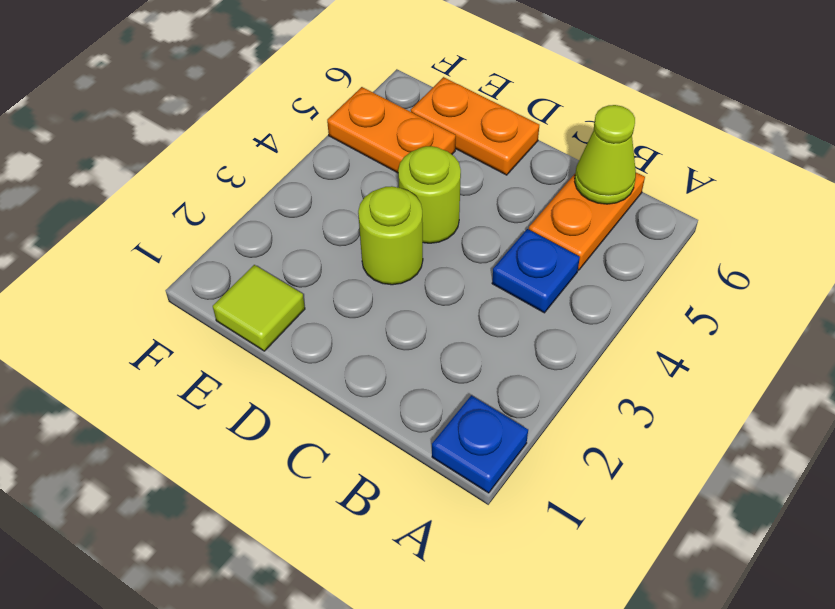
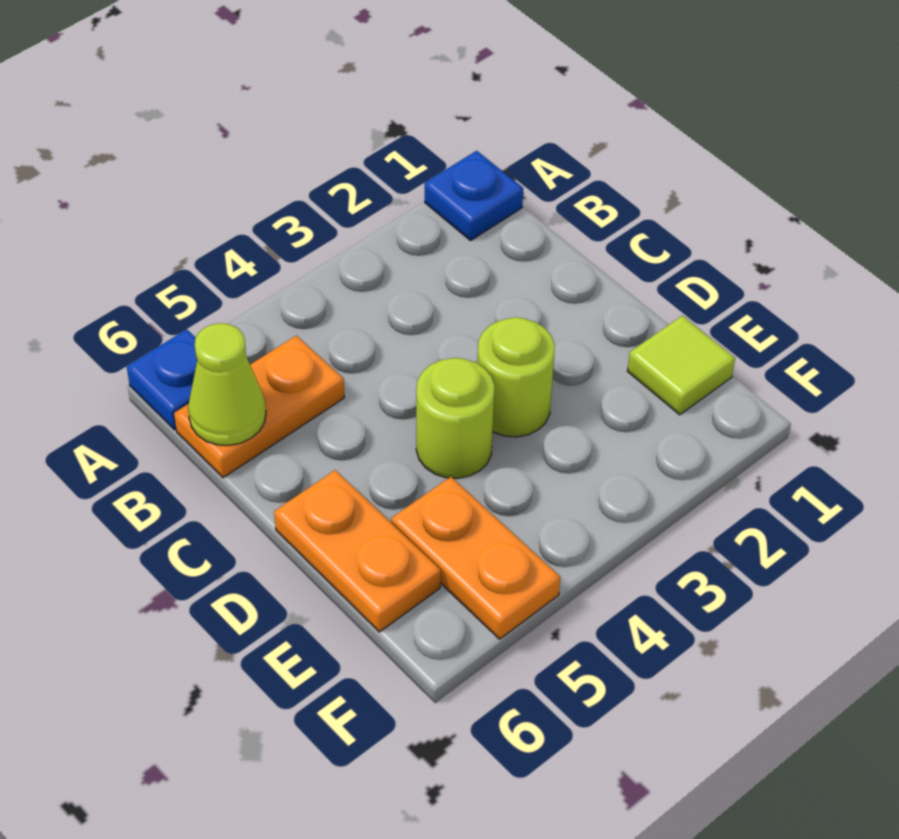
blue plate B4 level 1 -> blue plate A6 level 1

